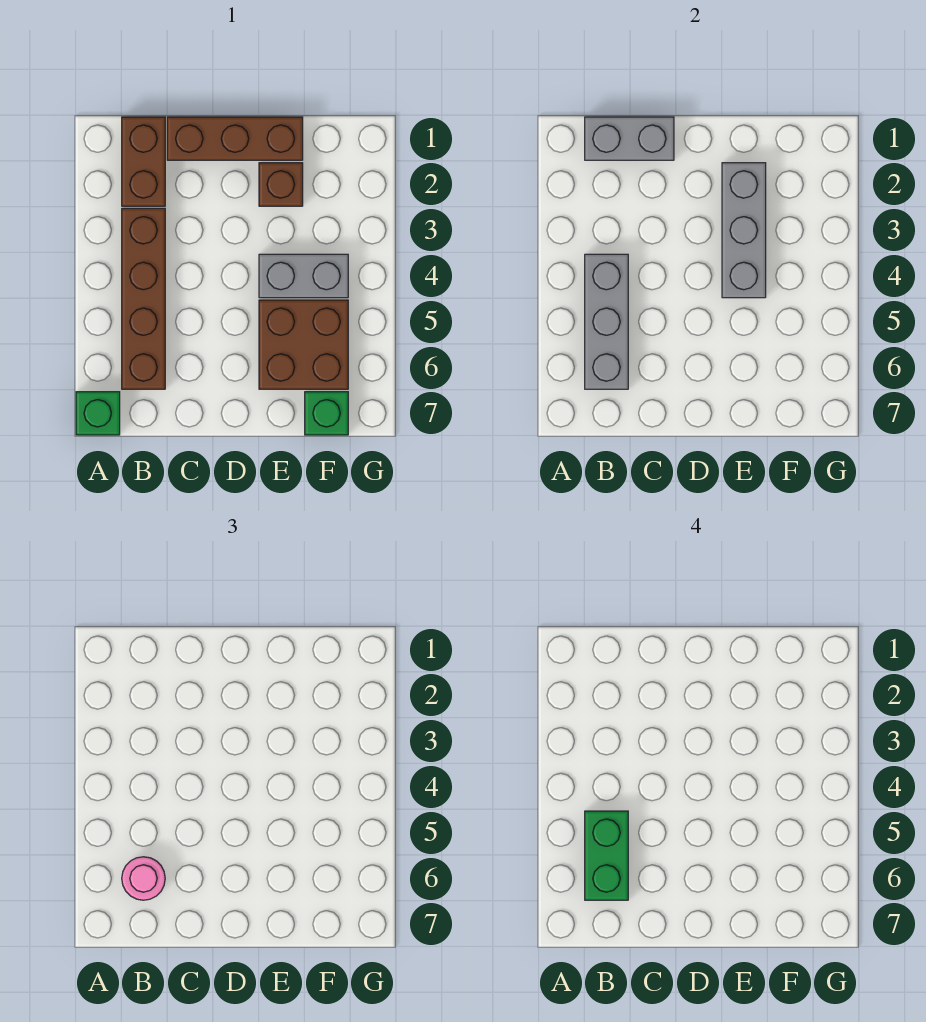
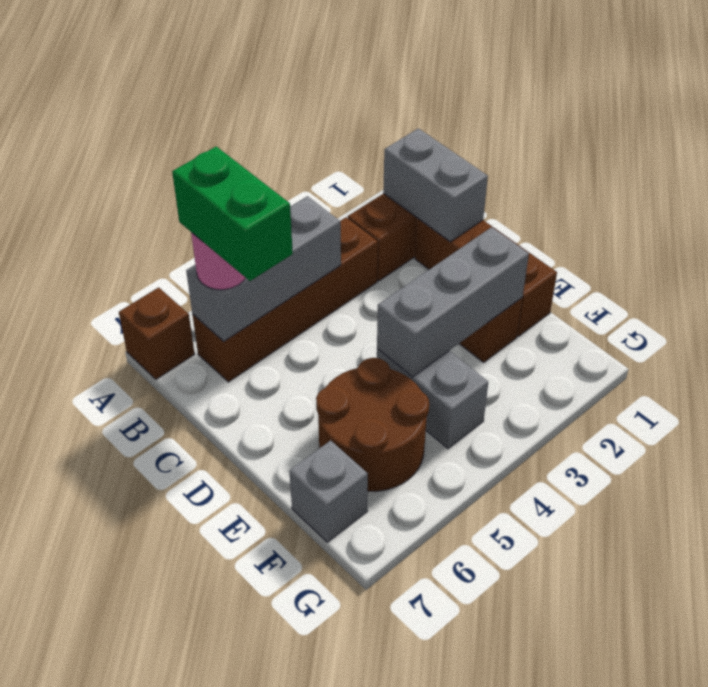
green brick A7 level 1 -> brown brick A7 level 1
green brick B5:B6 level 4 -> green brick B6:C6 level 4
brown brick E5:F6 level 1 -> brown round brick E5:F6 level 1
green brick F7 level 1 -> grey brick F7 level 1

